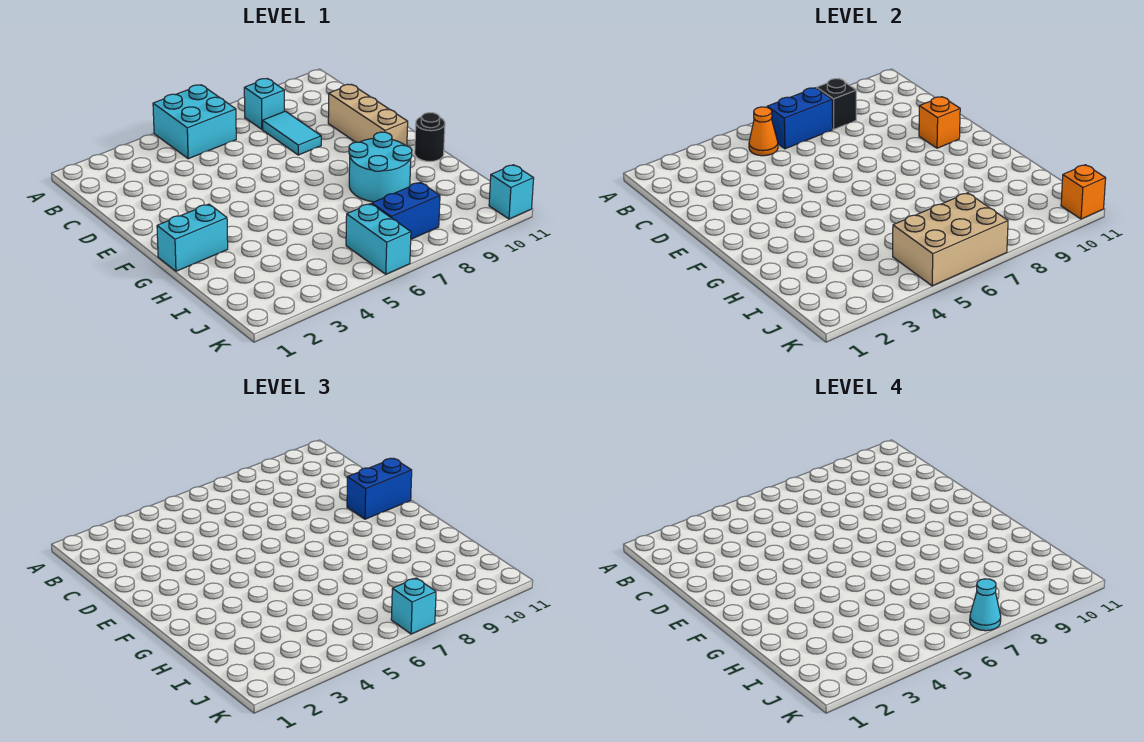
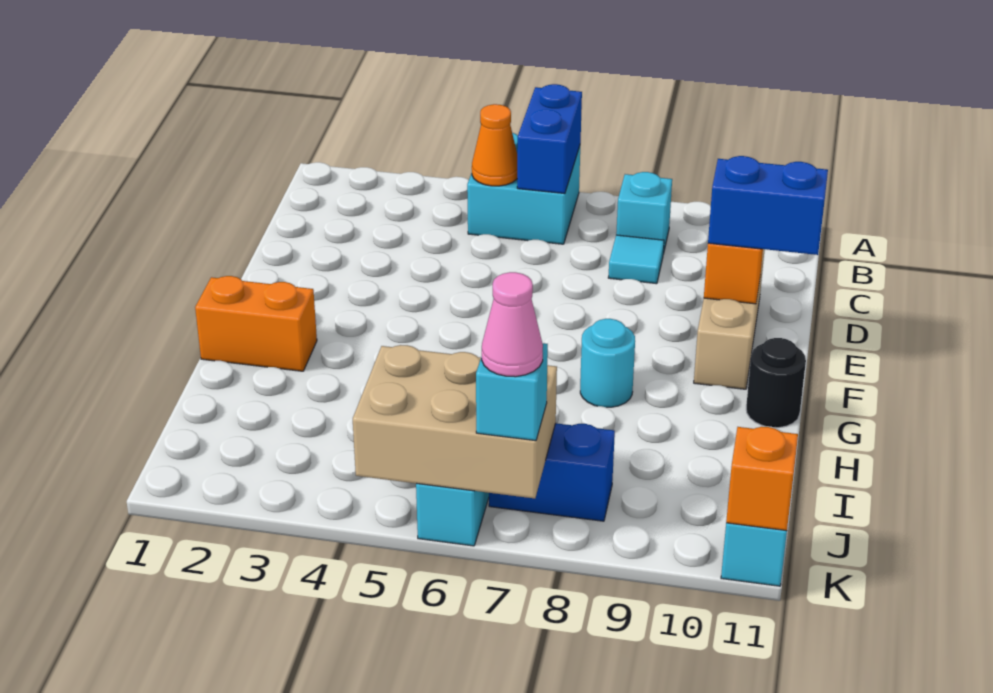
blue brick B6:B7 level 2 -> blue brick A6:B6 level 2
black brick B8 level 2 -> none
cyan tile C8:D8 level 1 -> cyan tile C8 level 1
cyan brick G1:G2 level 1 -> orange brick G1:G2 level 1
cyan round brick G8:H9 level 1 -> cyan round brick G8 level 1
cyan cone K7 level 4 -> pink cone K7 level 4

